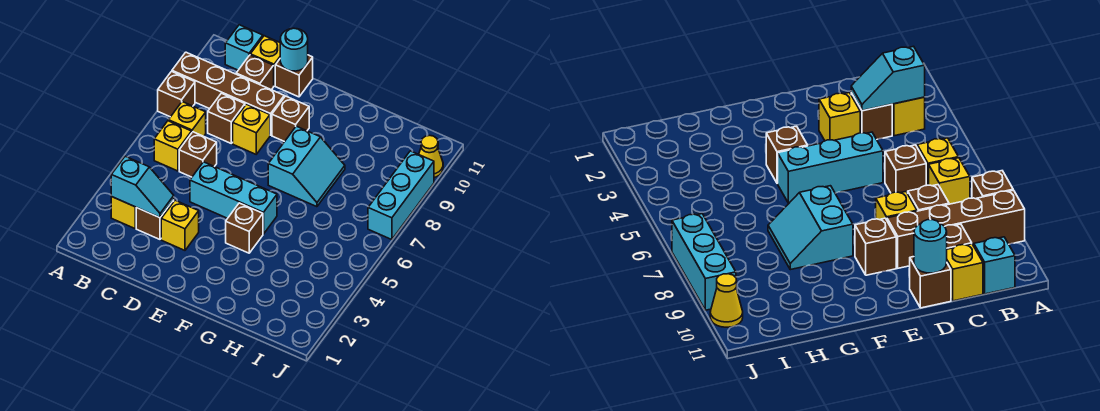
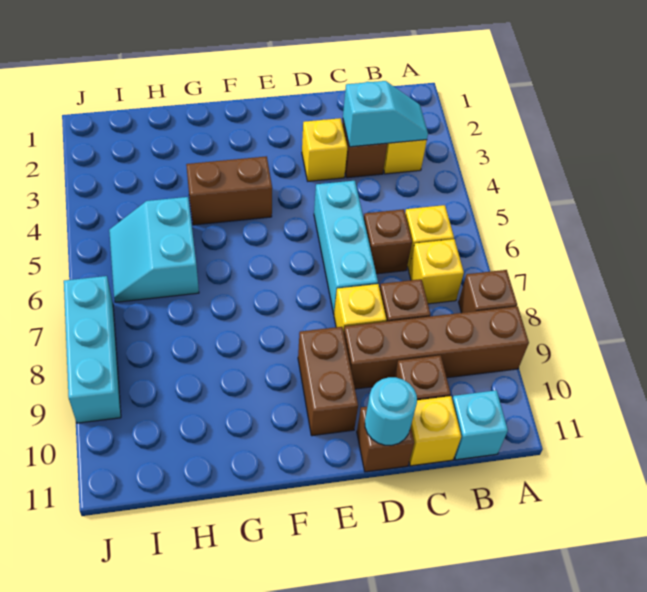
cyan slope B3:C3 level 2 top B -> cyan slope B3:C3 level 2 top C
cyan brick D5:F5 level 1 -> cyan brick D5:D7 level 1
brown brick E9 level 1 -> brown brick E9:E10 level 1
brown brick F4 level 1 -> brown brick F4:G4 level 1
cyan slope F7:G8 level 1 top F -> cyan slope H5:I6 level 1 top H
yellow cone J10 level 1 -> none

